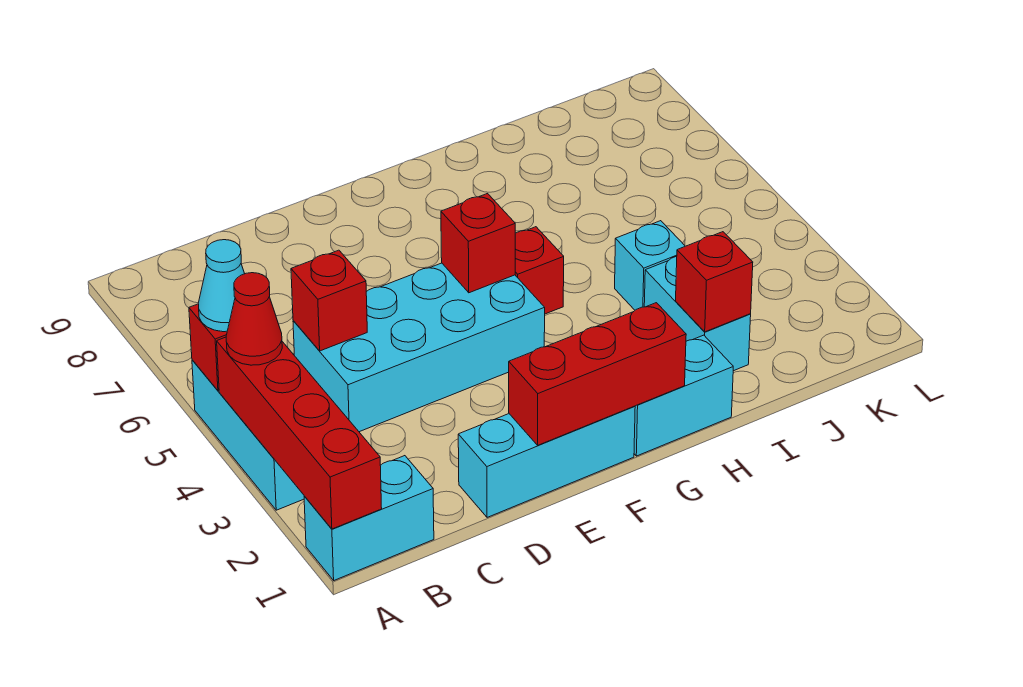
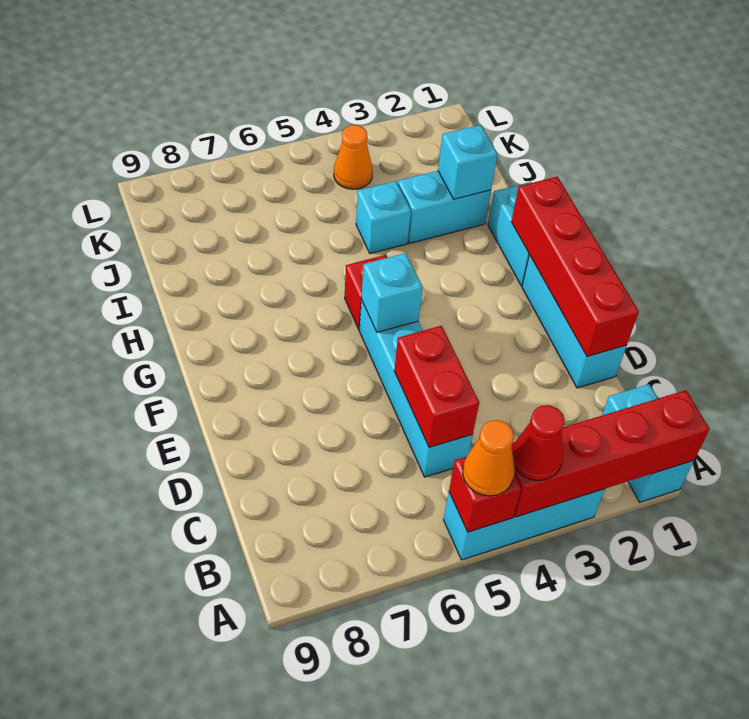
cyan cone A5 level 3 -> orange cone A5 level 3
cyan brick C4:F5 level 1 -> cyan brick C5:F5 level 1
red brick C5 level 2 -> red brick C5:D5 level 2
red brick E1:G1 level 2 -> red brick D1:G1 level 2
red brick F5 level 2 -> cyan brick F5 level 2
red brick I2 level 2 -> cyan brick I2 level 2
none -> orange cone K4 level 1

